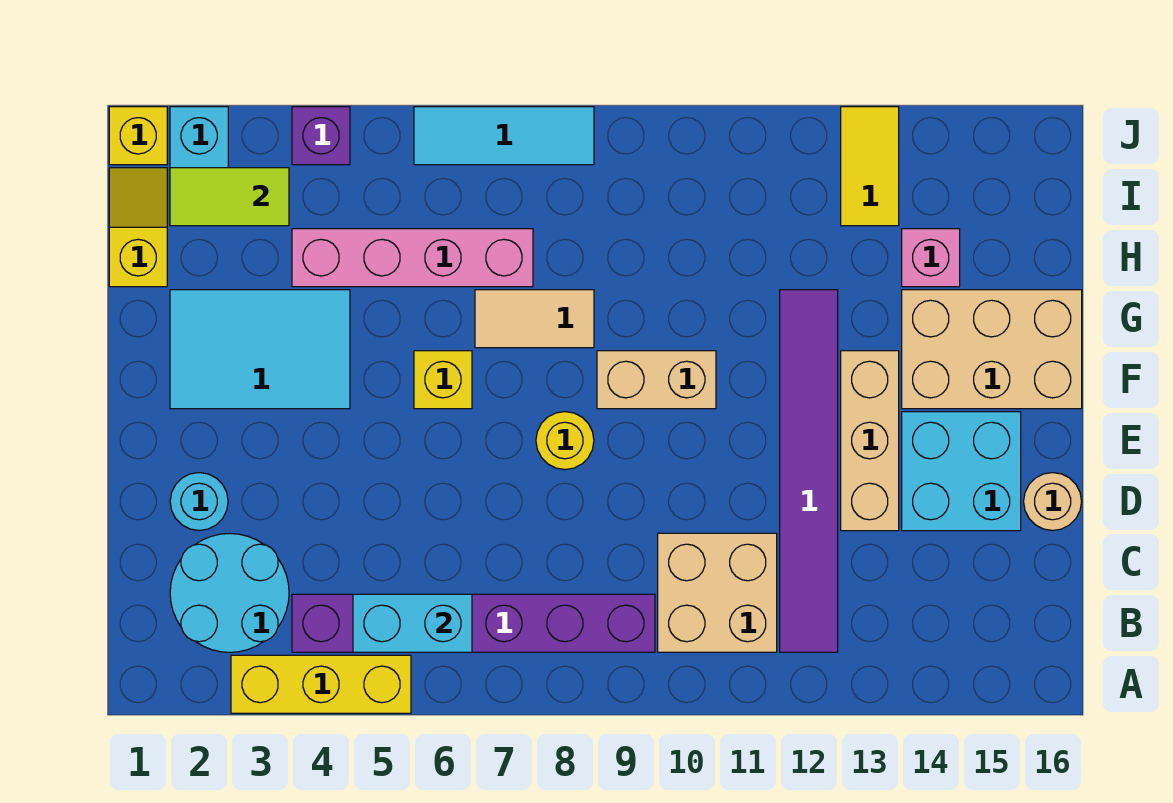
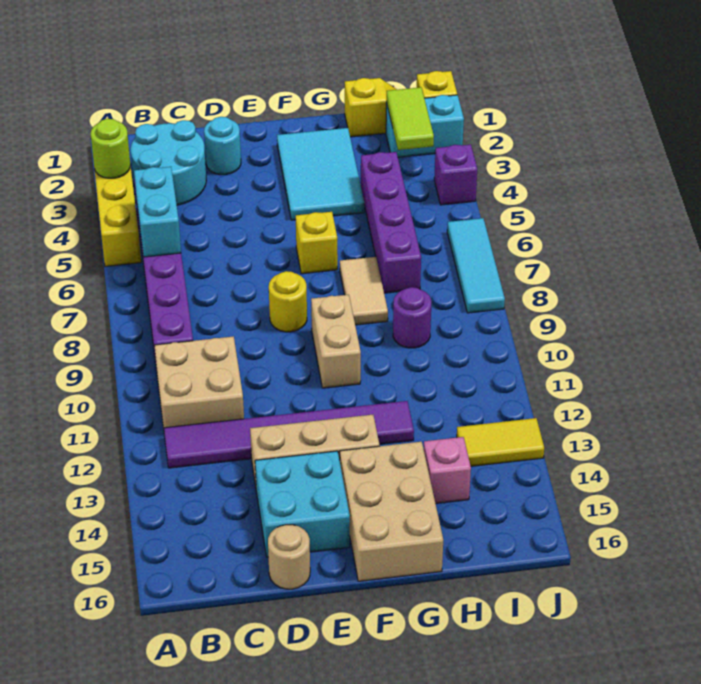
none -> lime round brick A3 level 2
pink brick H4:H7 level 1 -> purple brick H4:H7 level 1
none -> purple round brick H9 level 1

